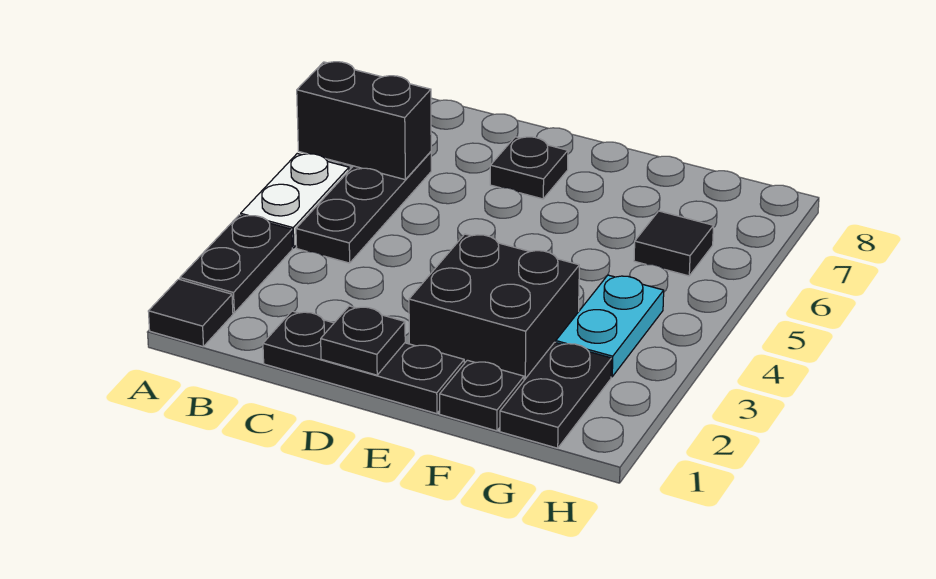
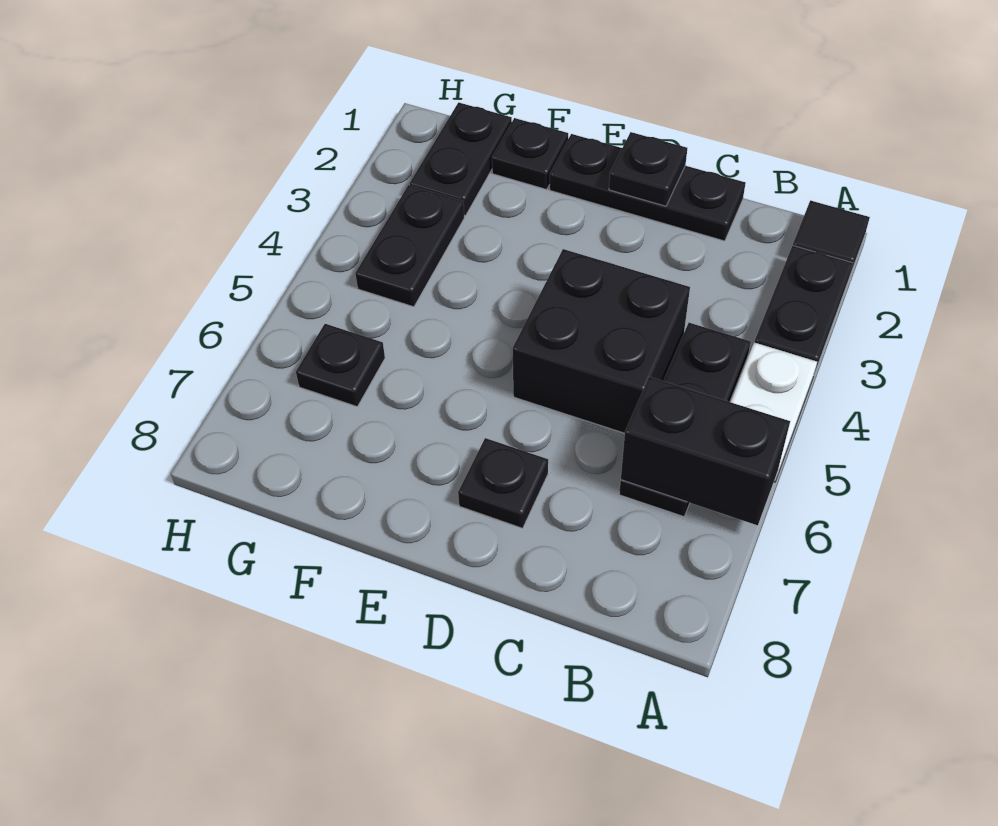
black brick E2:F3 level 1 -> black brick C4:D5 level 1
cyan plate G3:G4 level 1 -> black plate G3:G4 level 1
black tile G6 level 1 -> black plate G6 level 1

